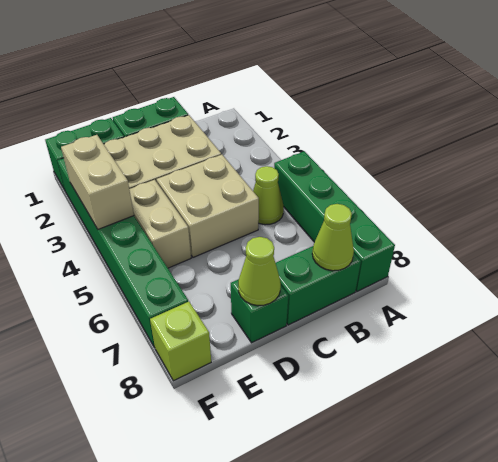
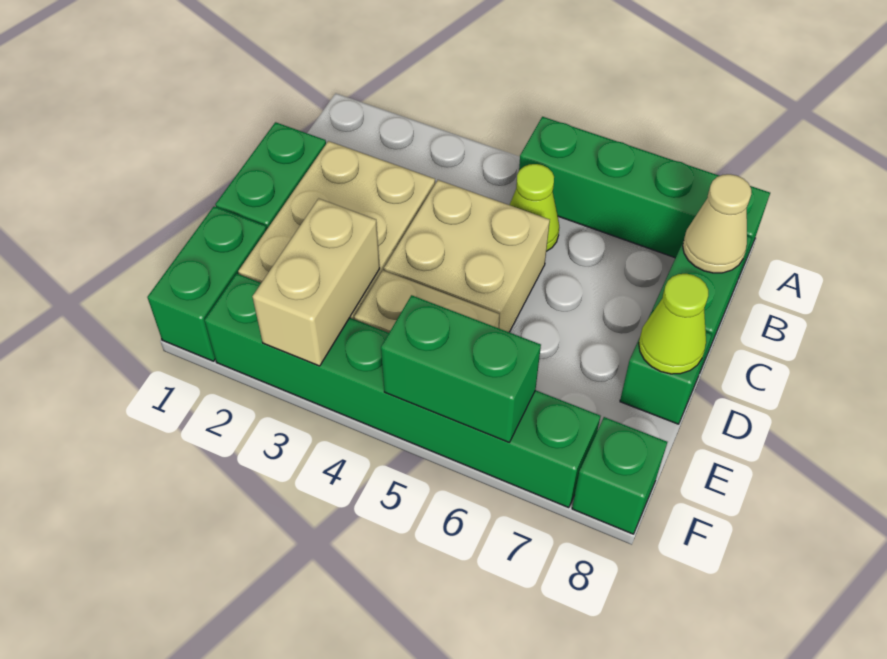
lime cone B8 level 2 -> tan cone B8 level 2
tan brick F3:F4 level 2 -> tan brick E3:F3 level 2
none -> green brick F5:F6 level 2
lime brick F8 level 1 -> green brick F8 level 1

